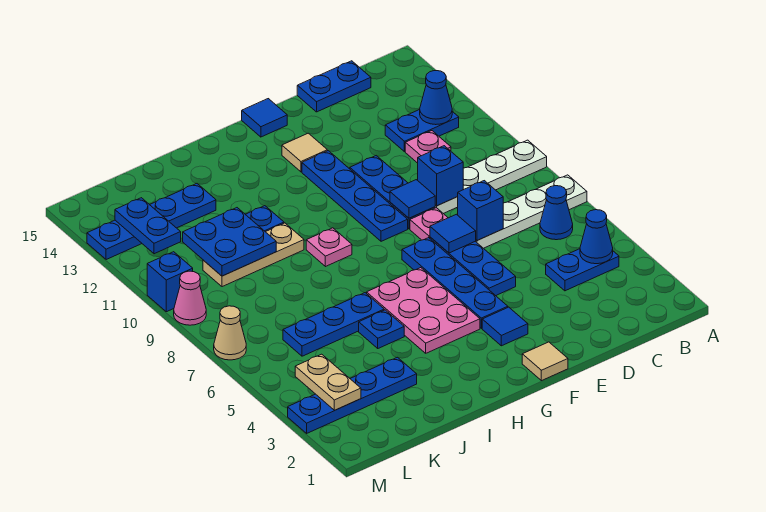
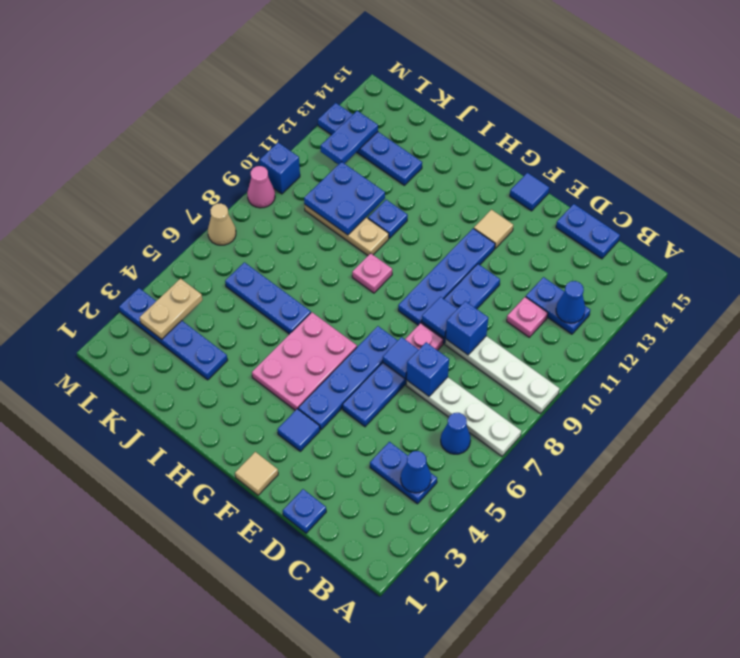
blue plate I5 level 1 -> blue plate D1 level 1

